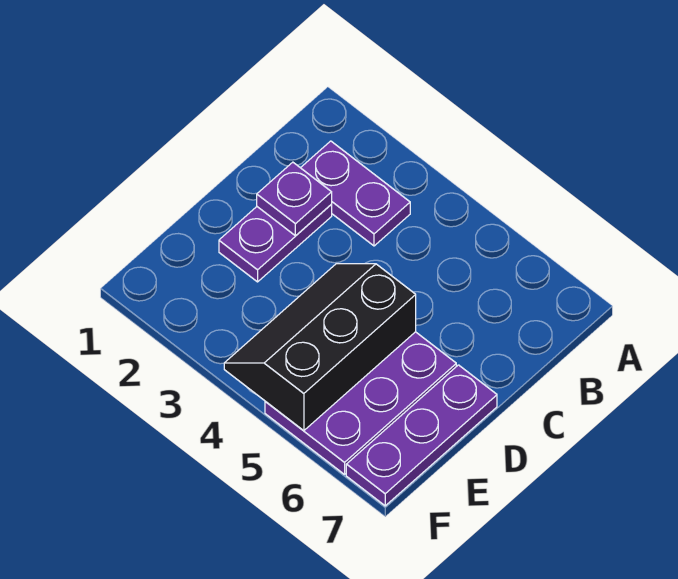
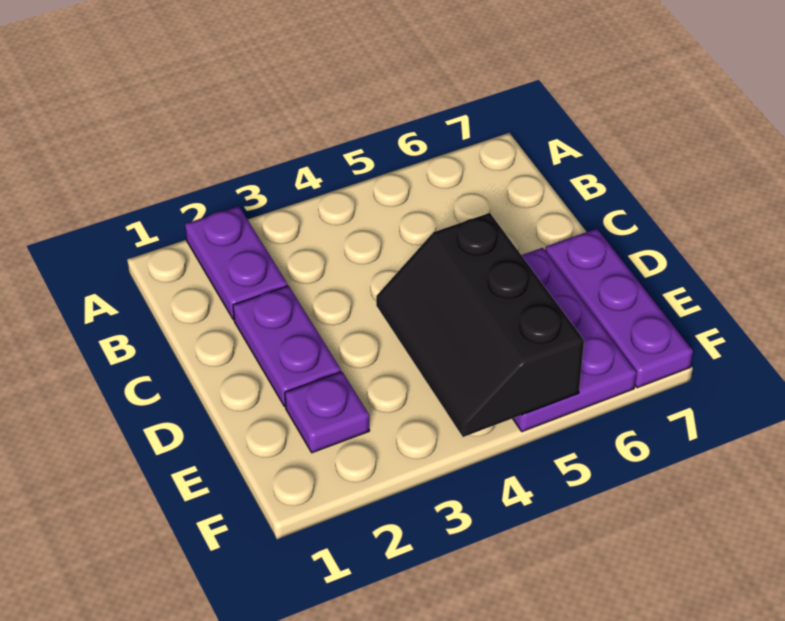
purple plate B2:B3 level 1 -> purple plate A2:B2 level 1
purple plate C2 level 2 -> purple plate E2 level 1

